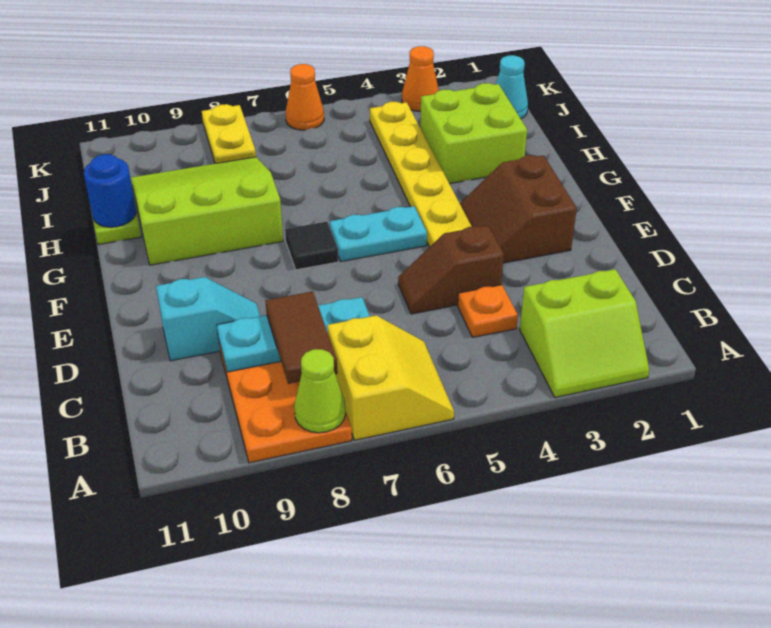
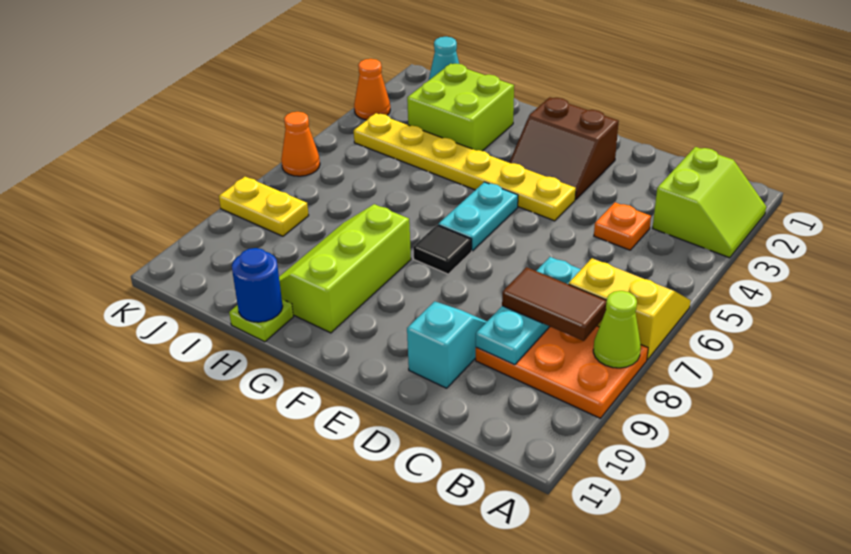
brown slope D4:D5 level 1 top 4 -> none
lime slope G8:I10 level 1 top G -> lime slope G8:H10 level 1 top G

